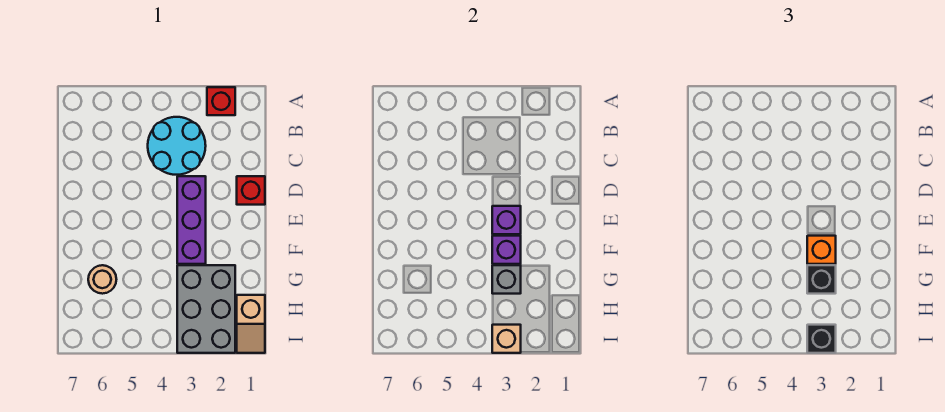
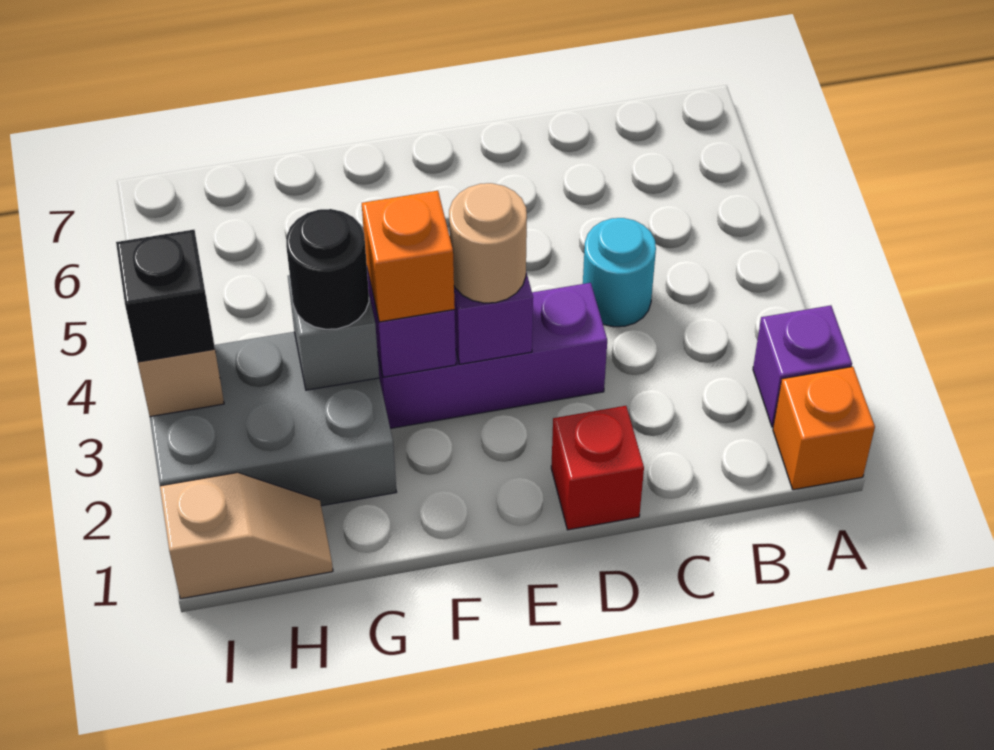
none -> orange brick A1 level 1
red brick A2 level 1 -> purple brick A2 level 1
cyan round brick B3:C4 level 1 -> cyan round brick C4 level 1
black brick G3 level 3 -> black round brick G3 level 3
tan round brick G6 level 1 -> tan round brick E3 level 3
tan slope H1:I1 level 1 top H -> tan slope H1:I1 level 1 top I

